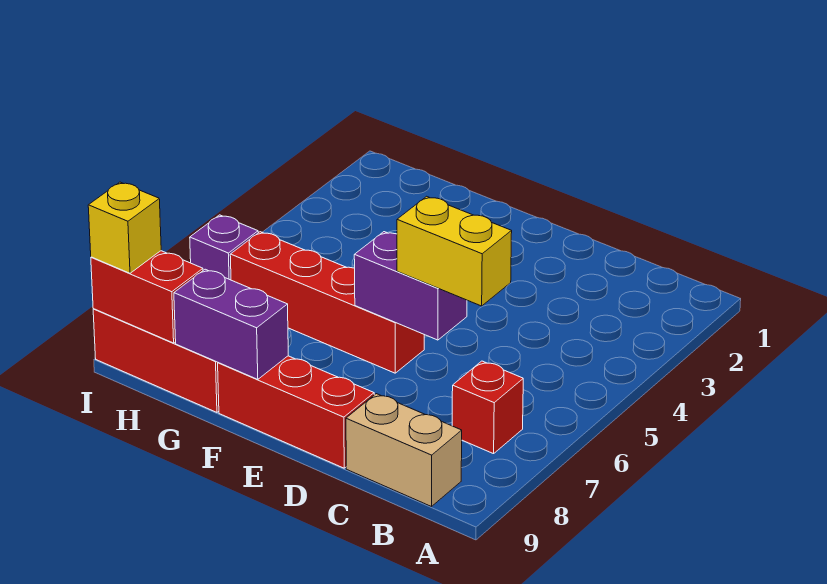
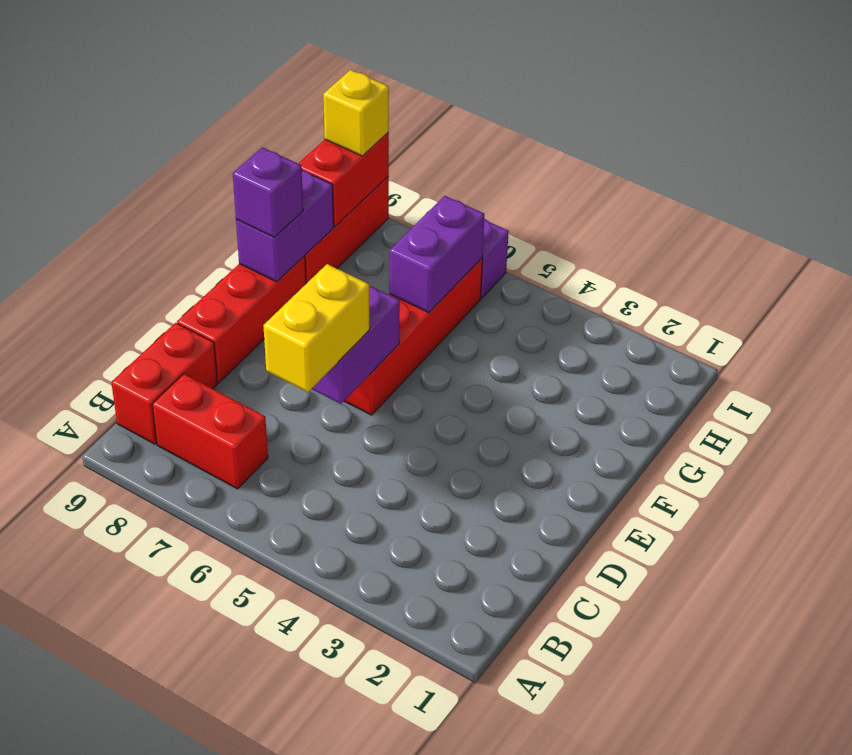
red brick B7 level 1 -> red brick B7:B8 level 1
tan brick B9:C9 level 1 -> red brick B9:C9 level 1
none -> purple brick F9 level 3
none -> purple brick G6:H6 level 2

